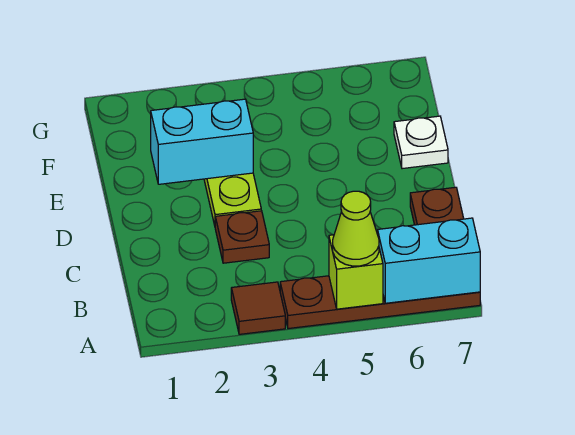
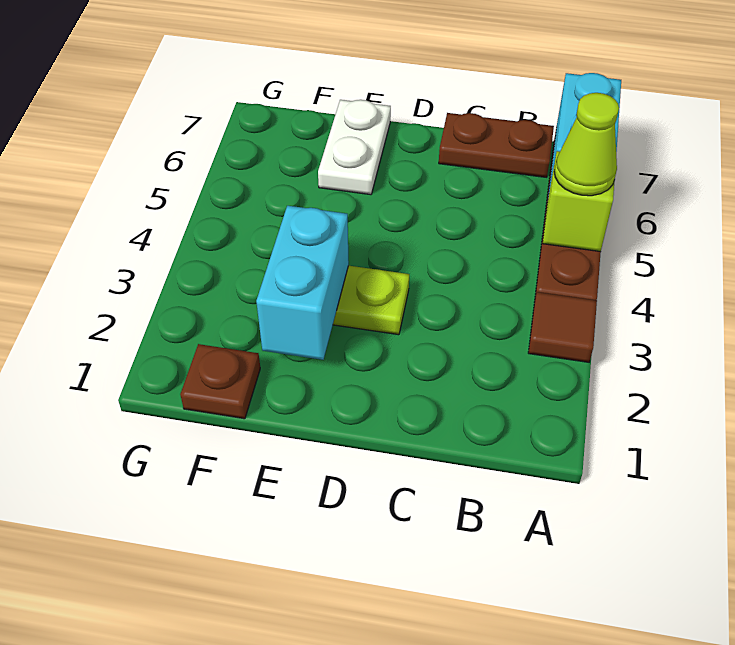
brown plate C3 level 1 -> brown plate F1 level 1
white plate E7 level 1 -> white plate E6:E7 level 1

